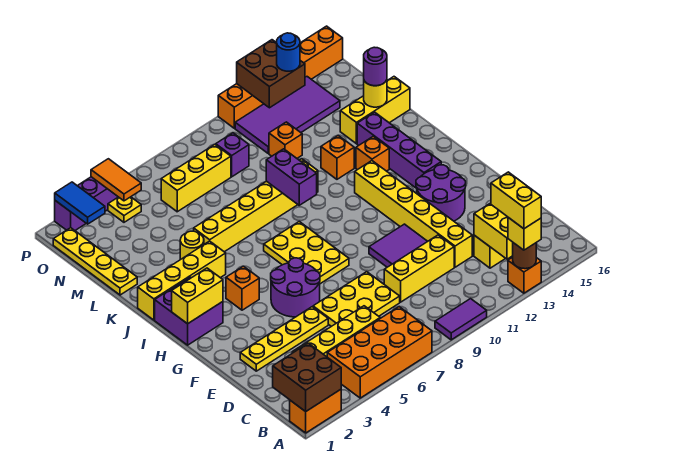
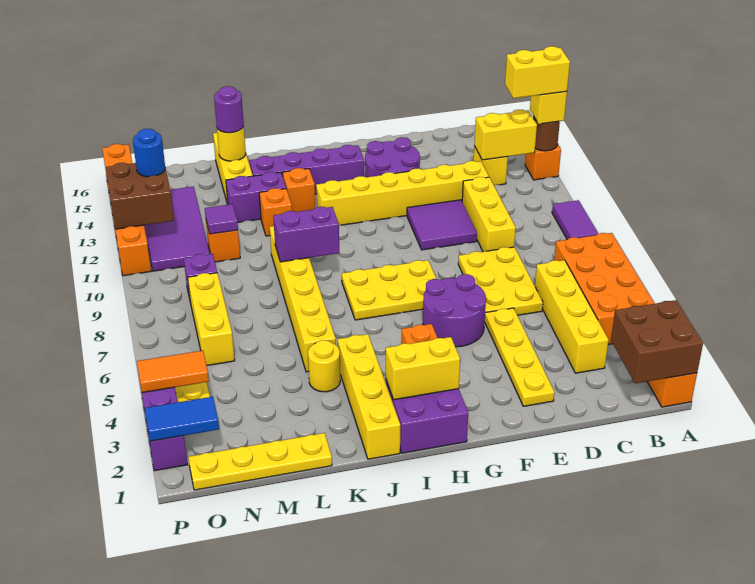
yellow brick H1:H2 level 2 -> yellow brick H2:I2 level 2
none -> purple brick K13:L13 level 1
none -> purple tile M11 level 2

